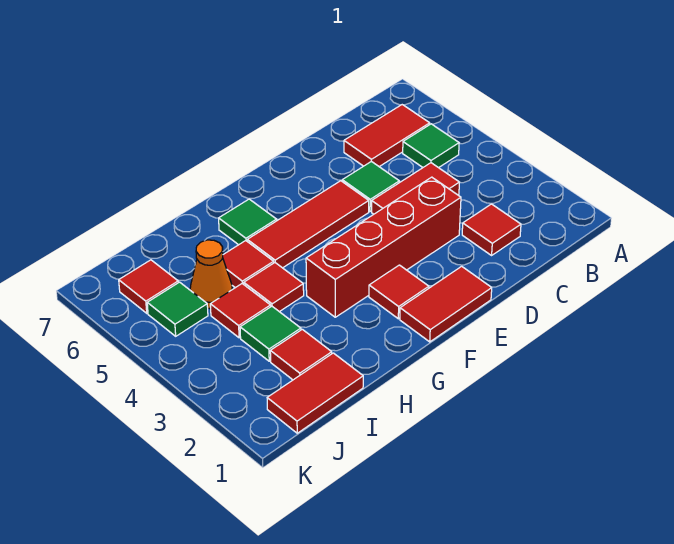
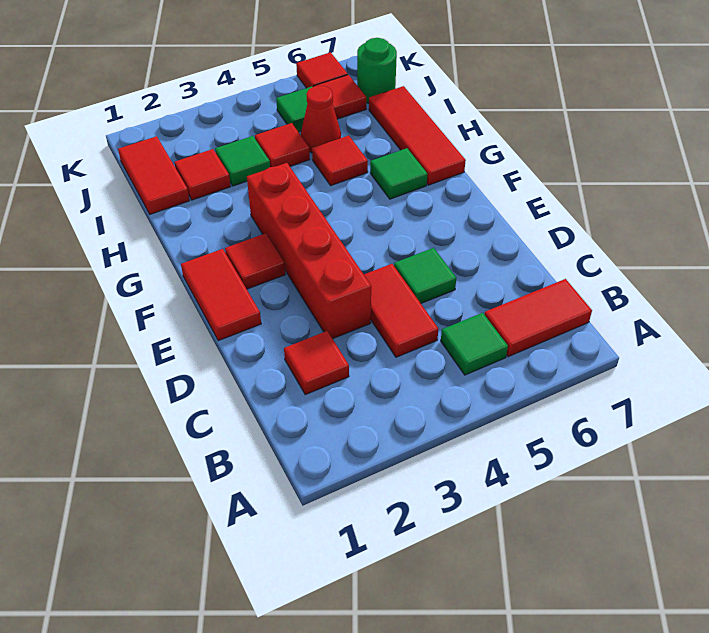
red tile B6:C6 level 1 -> red tile B6:B7 level 1
red tile E5:G5 level 1 -> red tile G7:I7 level 1
red tile H4 level 1 -> red tile K6 level 1
orange cone I5 level 1 -> red cone I5 level 1
none -> green round brick J7 level 1

